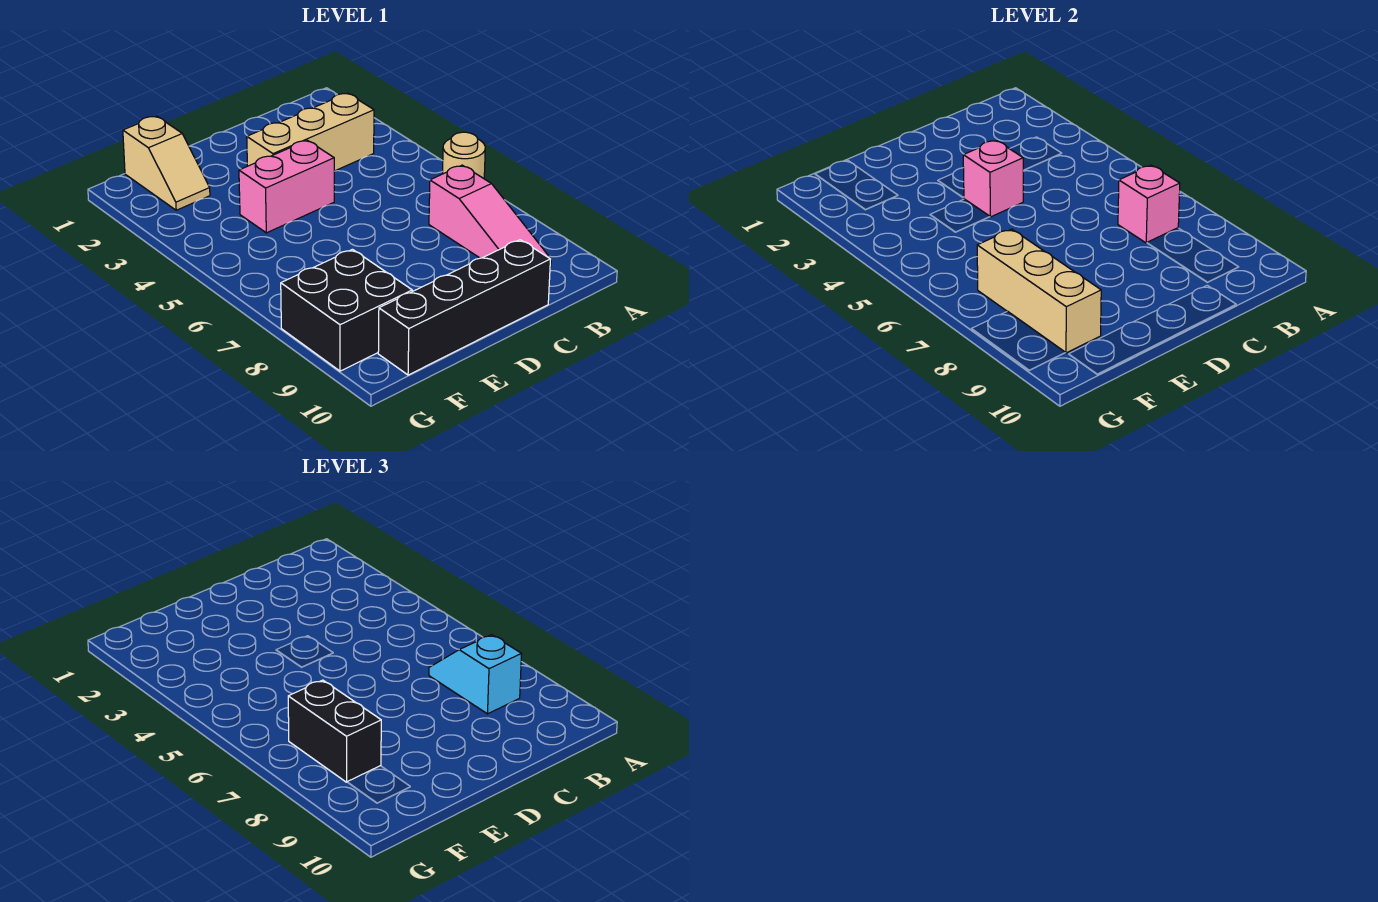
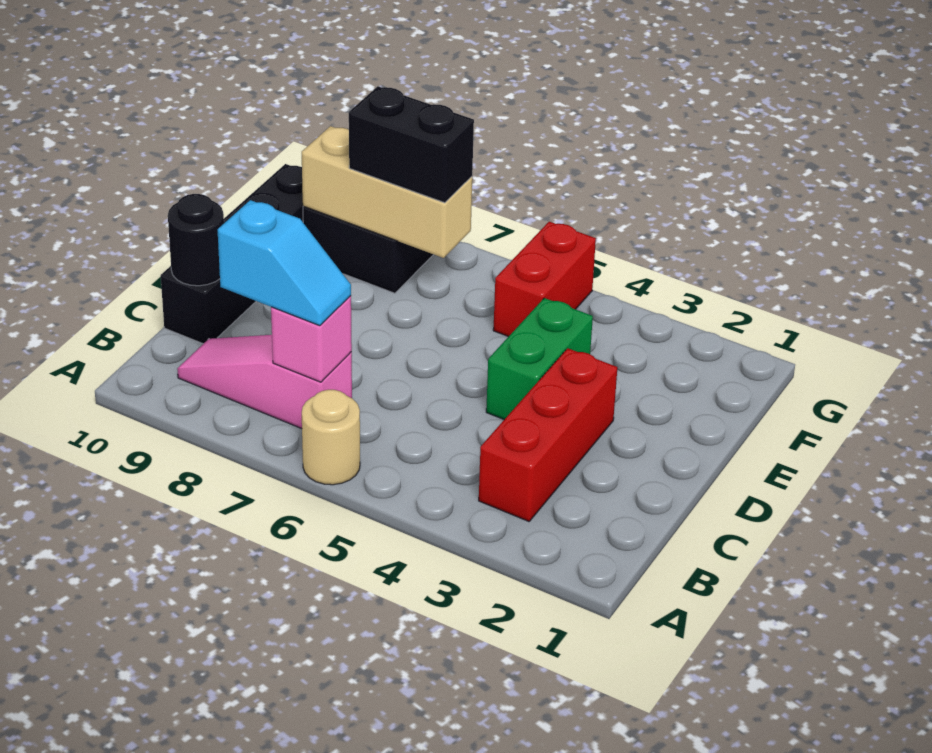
tan brick B3:D3 level 1 -> red brick B3:D3 level 1
none -> black round brick C10 level 2
pink brick D4:E4 level 1 -> green brick D4:E4 level 1
pink brick D4 level 2 -> none
tan slope F1:F2 level 1 top 1 -> none
none -> red brick F5:G5 level 1

